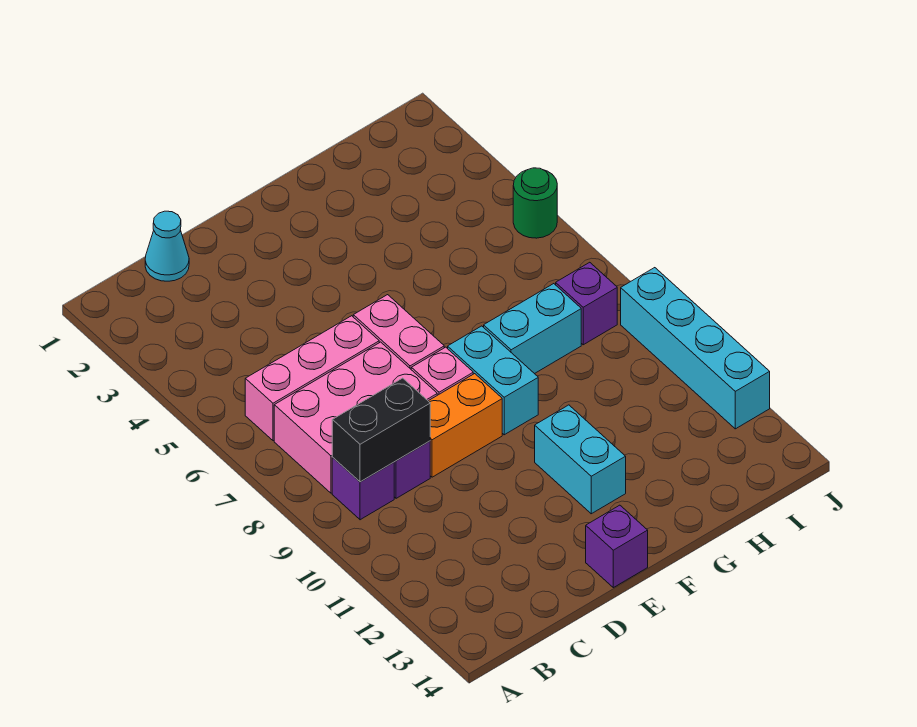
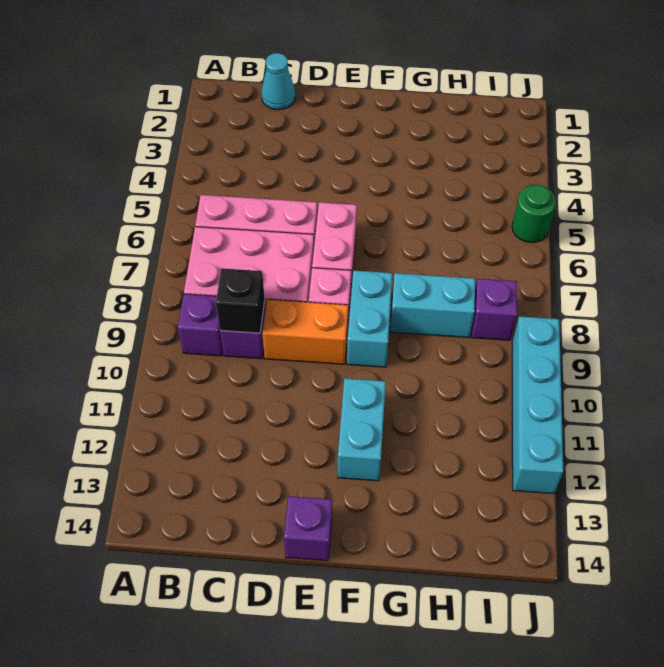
black brick B9:C9 level 2 -> black brick C9 level 2

